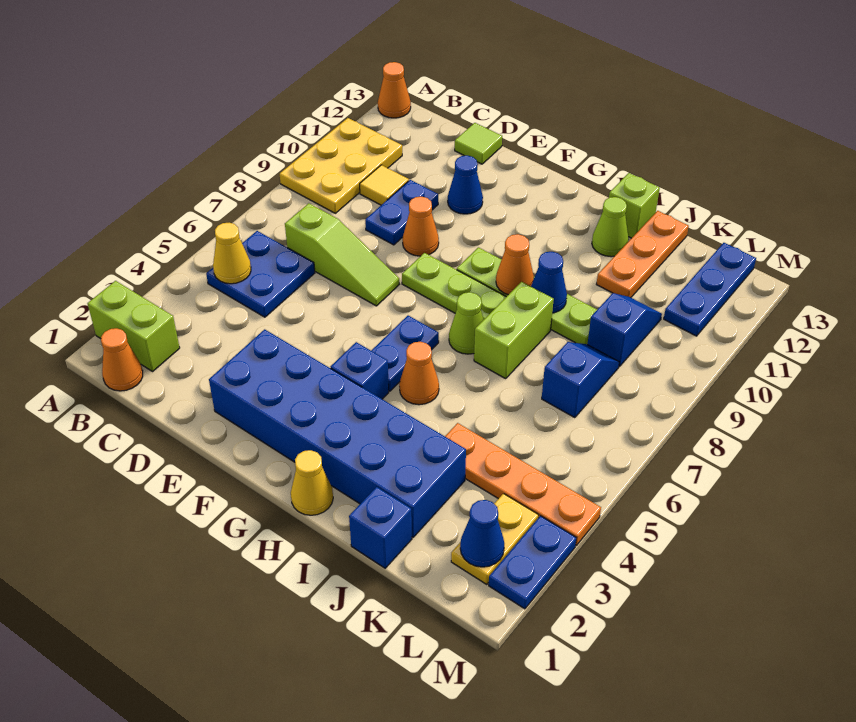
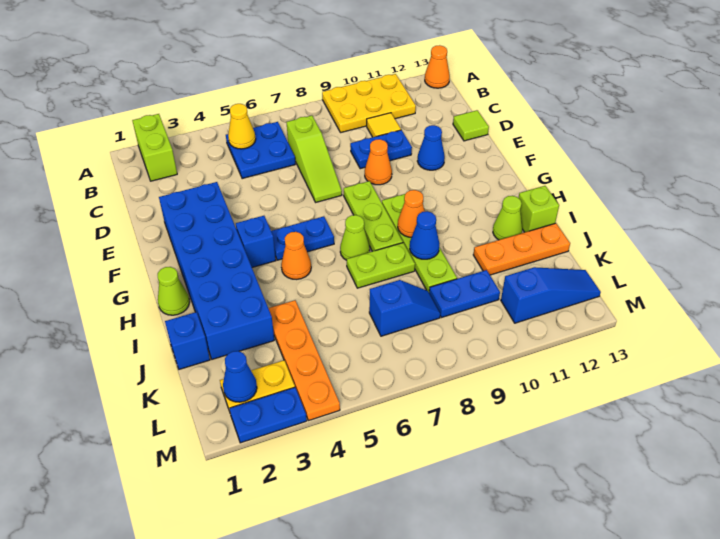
orange cone B1 level 1 -> none
yellow cone H1 level 1 -> lime cone H1 level 1
lime brick I7:I8 level 1 -> lime plate I7:I8 level 1
blue slope K9:K10 level 1 top 9 -> blue plate K9:K10 level 1
blue plate L11:L13 level 1 -> blue slope L11:L13 level 1 top 11

